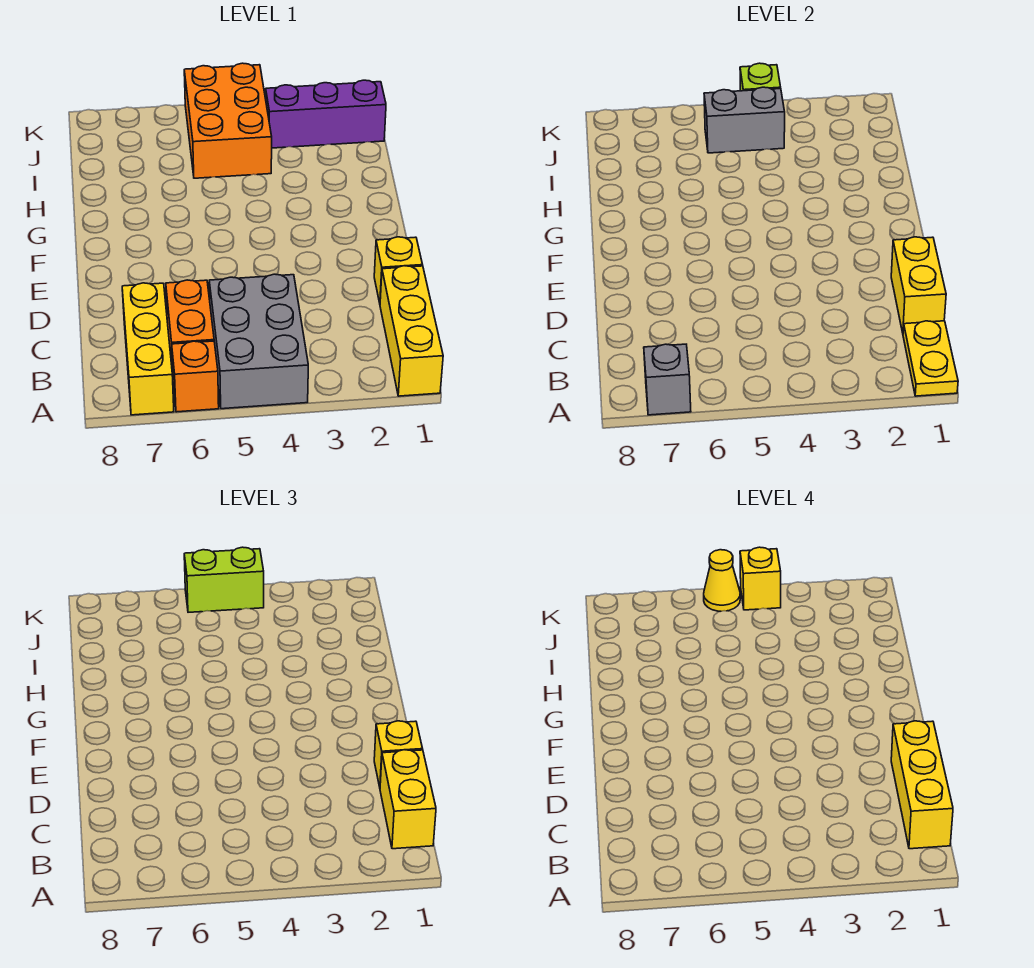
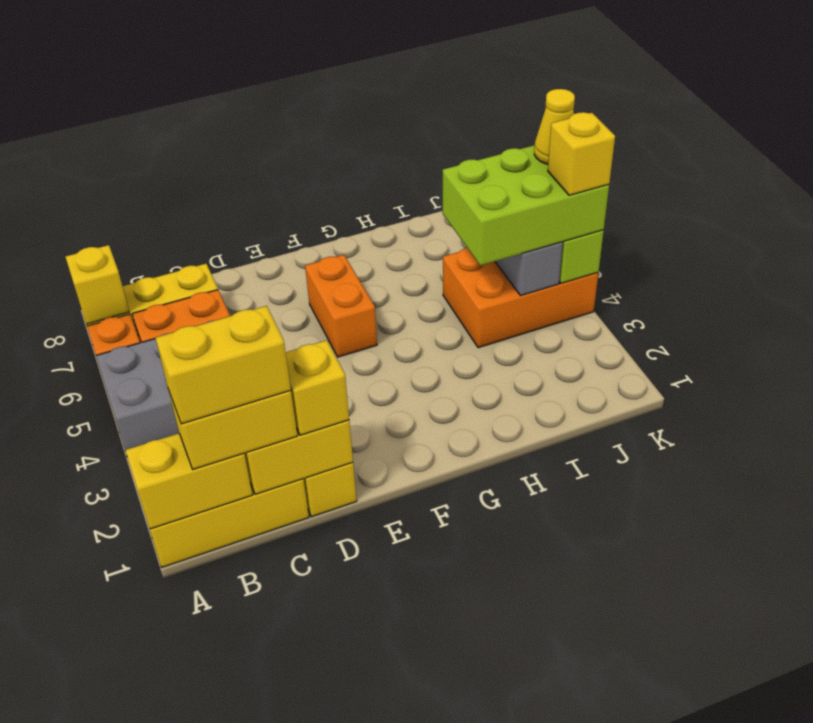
yellow plate A1:B1 level 2 -> yellow brick A1:B1 level 2
grey brick A7 level 2 -> yellow brick A7 level 2
yellow brick B1:D1 level 4 -> yellow brick B1:C1 level 4
none -> orange brick F5:F6 level 1
purple brick J1:J3 level 1 -> none
lime brick K4:K5 level 3 -> lime brick I4:K5 level 3

